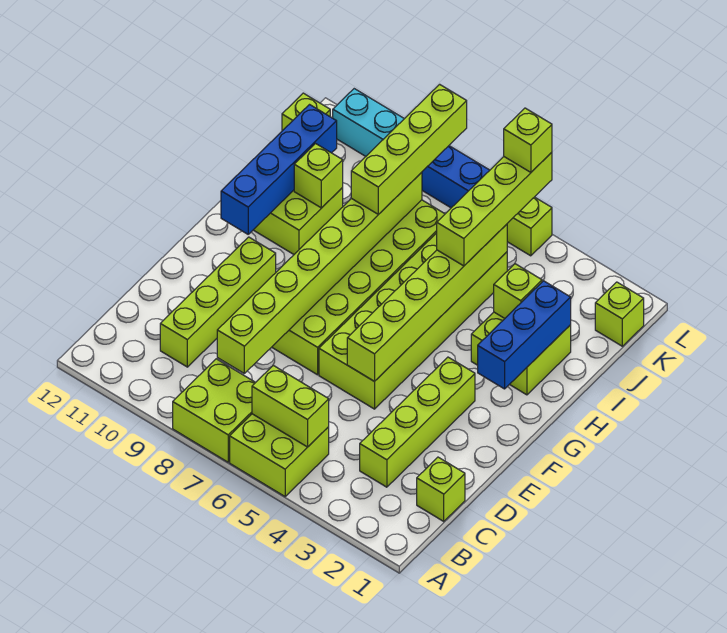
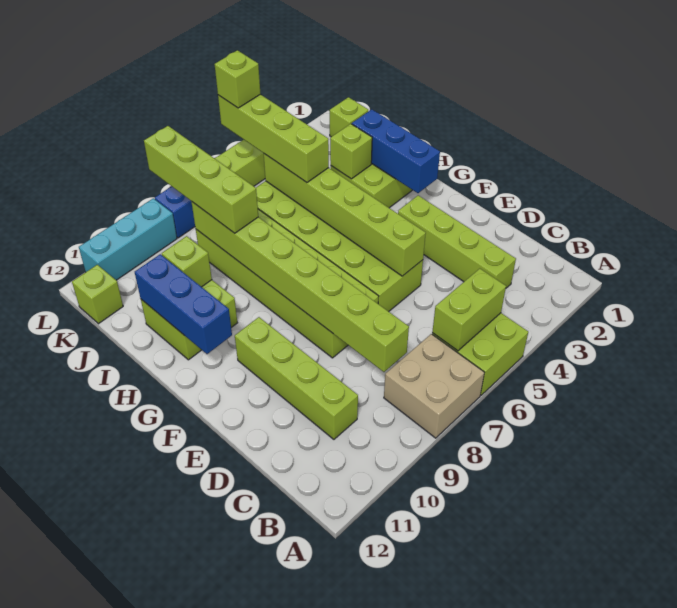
lime brick A7:B8 level 1 -> tan brick A7:B8 level 1
lime brick C1 level 1 -> none
blue brick G11:J11 level 2 -> blue brick G11:I11 level 2

